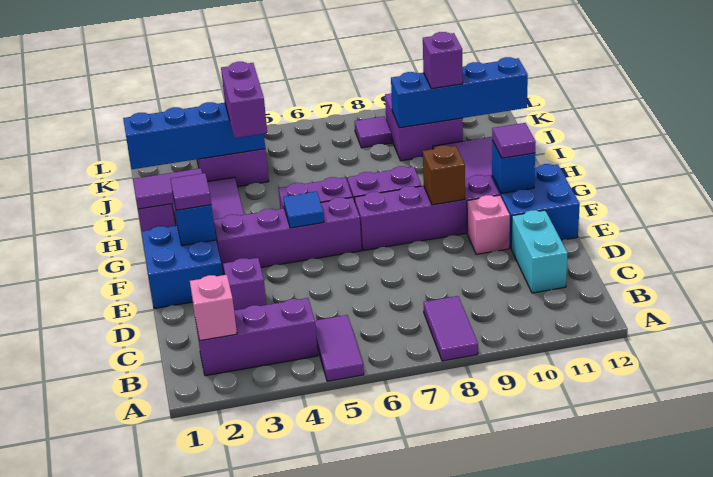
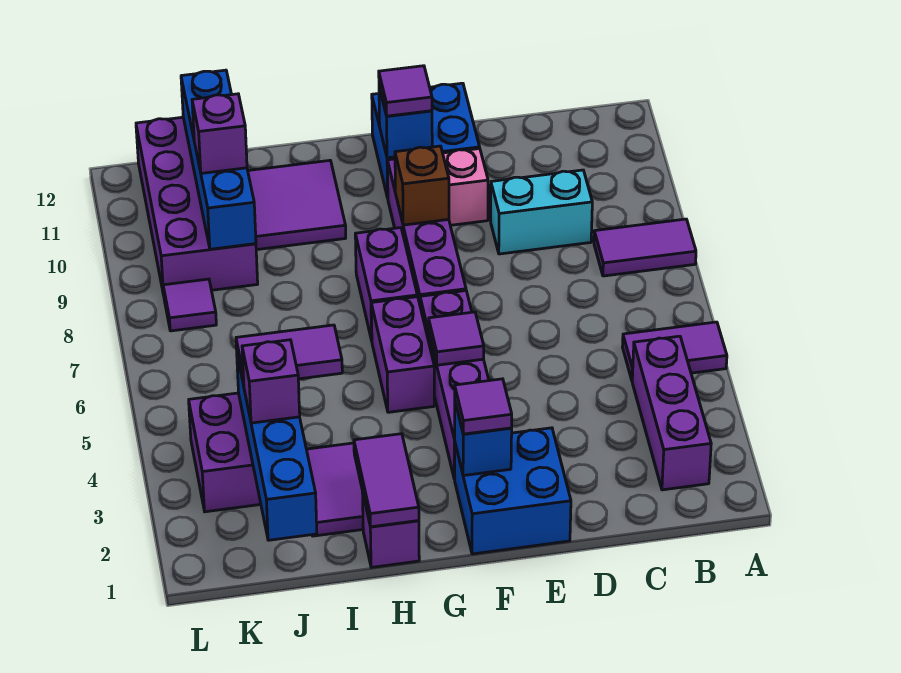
pink brick B2 level 2 -> none
cyan brick C11:D11 level 1 -> cyan brick C9:D9 level 1
purple brick D3 level 1 -> purple brick J3 level 3
blue tile F5 level 2 -> purple tile F5 level 2
purple brick I4:J4 level 3 -> purple tile I4:J4 level 3
purple brick J9:K10 level 1 -> purple brick J9:K12 level 1

